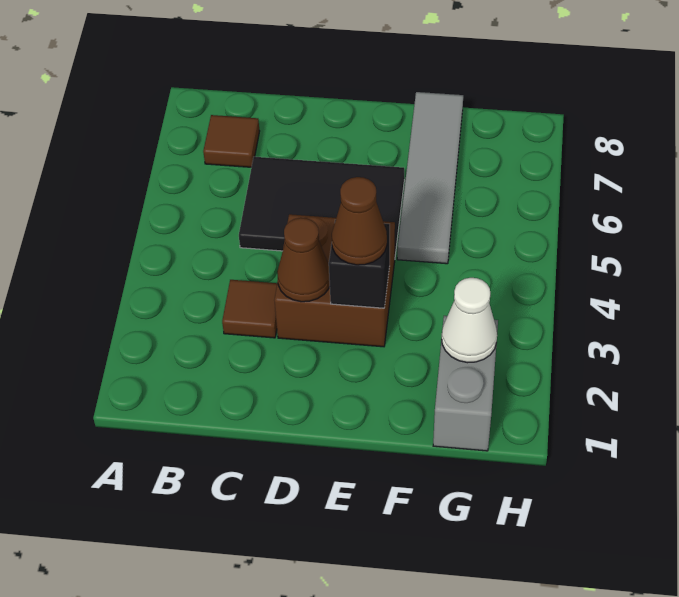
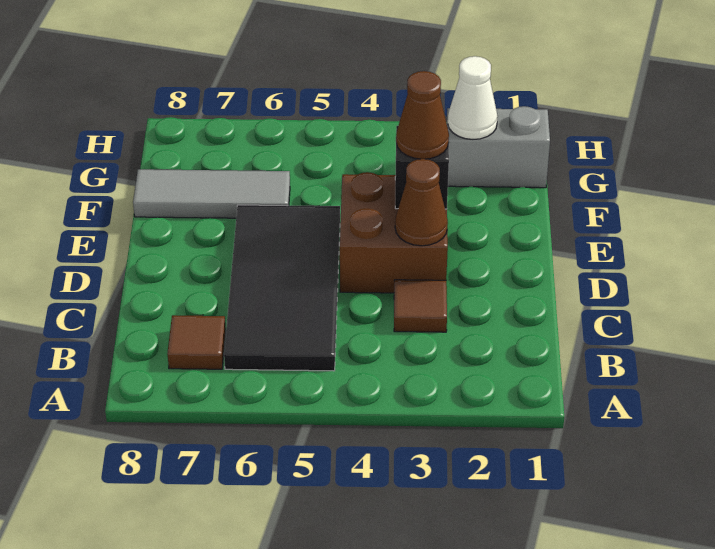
black tile C5:E6 level 1 -> black tile B5:E6 level 1
grey tile F5:F8 level 1 -> grey tile F6:F8 level 1

